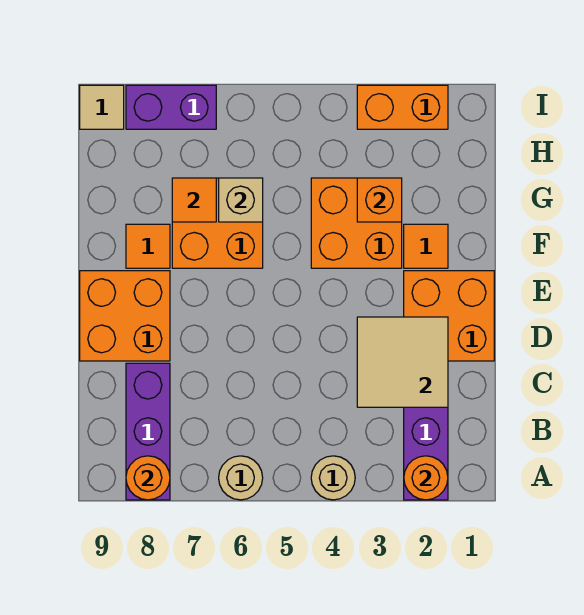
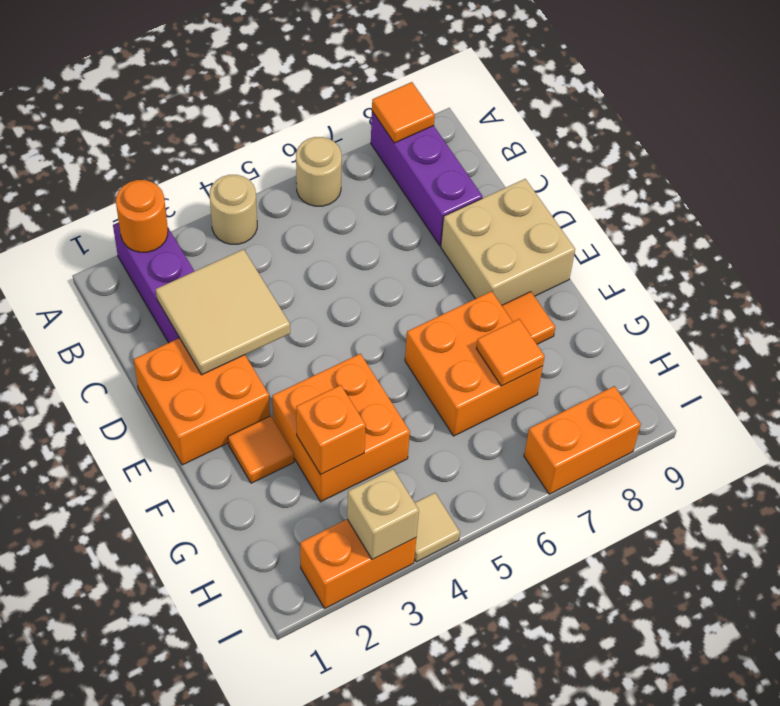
orange round brick A8 level 2 -> orange tile A8 level 2
orange brick D8:E9 level 1 -> tan brick D8:E9 level 1
tan brick G6 level 2 -> tan brick I3 level 2
purple brick I7:I8 level 1 -> orange brick I7:I8 level 1
tan tile I9 level 1 -> tan tile I4 level 1

